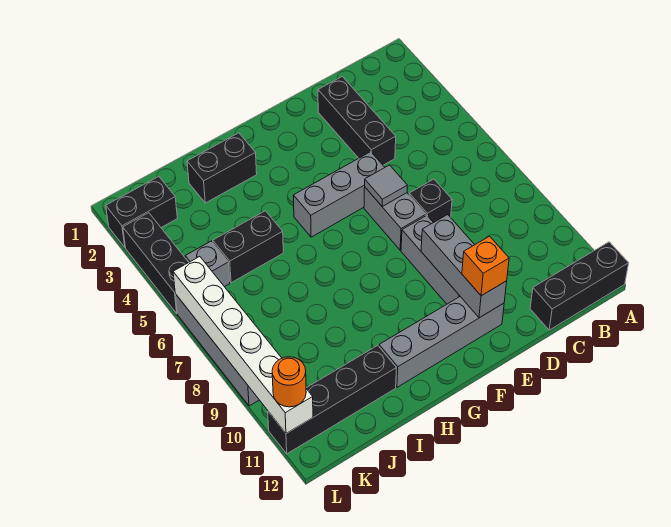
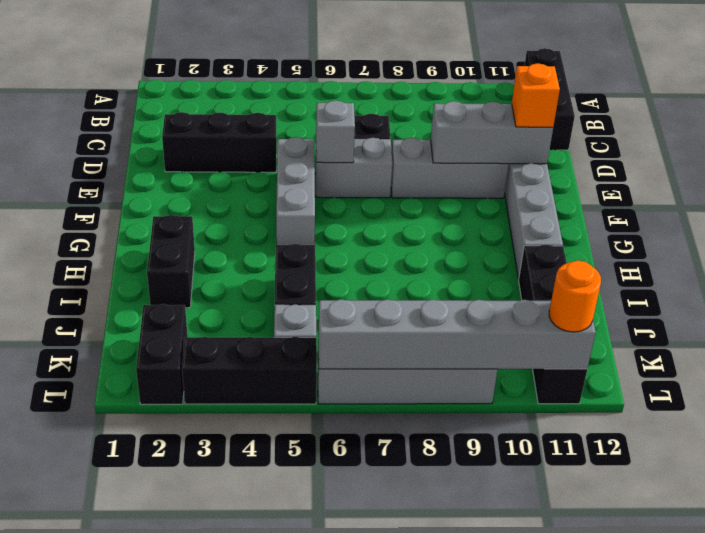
grey tile E6 level 2 -> grey brick E6 level 2
white brick L6:L11 level 2 -> grey brick L6:L11 level 2

